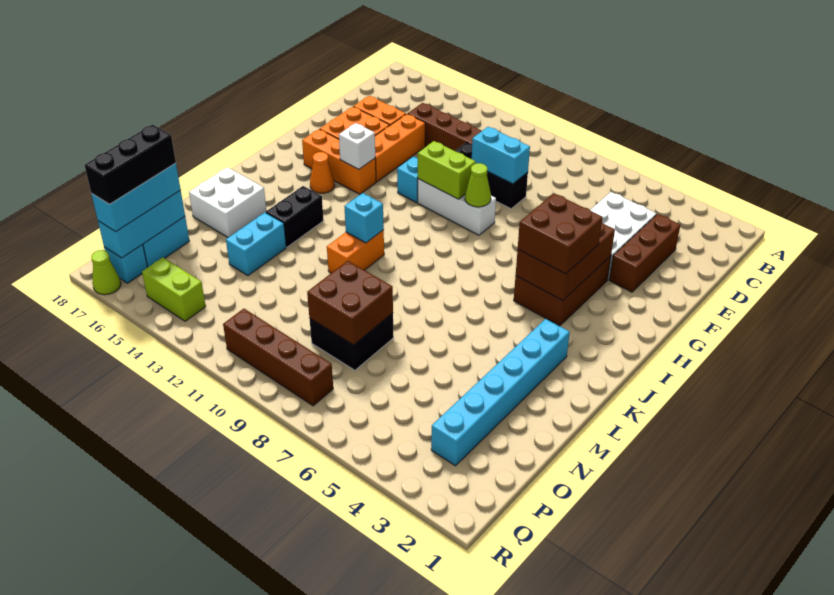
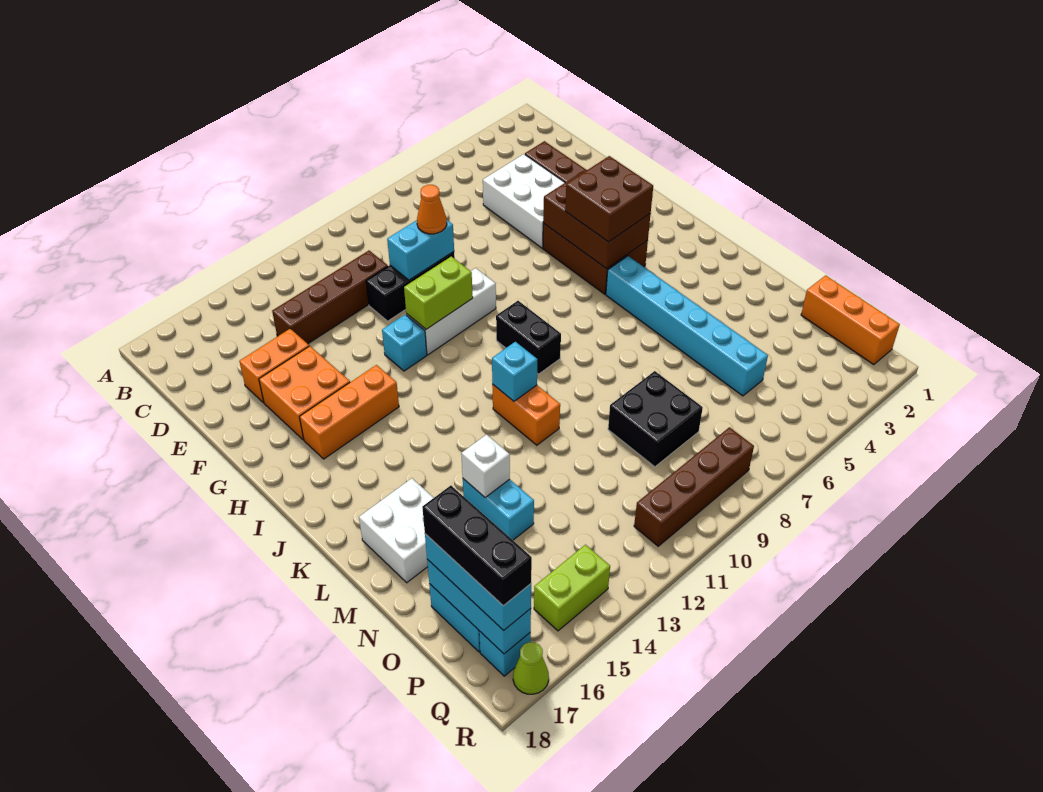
orange brick E14:G14 level 1 -> orange brick O1:Q1 level 1
lime cone G9 level 2 -> none
white brick H14 level 2 -> white brick M14 level 2
orange cone I15 level 1 -> orange cone E9 level 3
cyan brick K3:P3 level 1 -> cyan brick J5:O5 level 1
black brick K14:L14 level 1 -> black brick I9:J9 level 1
brown brick N8:O9 level 2 -> none

